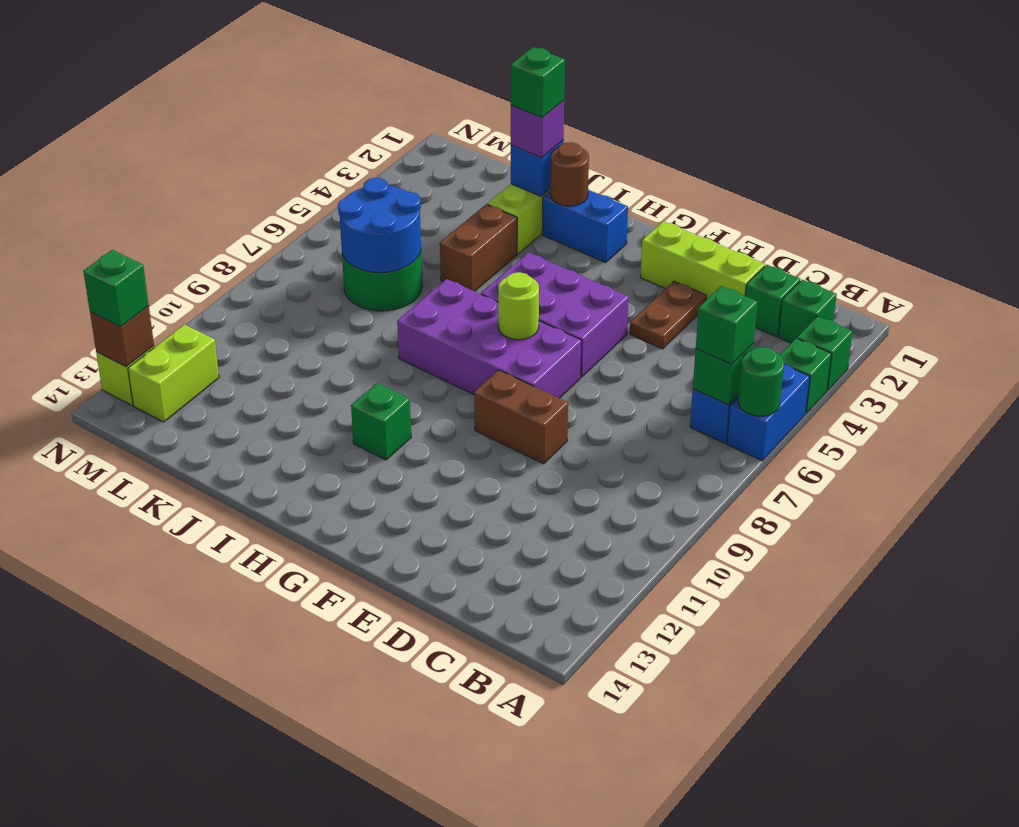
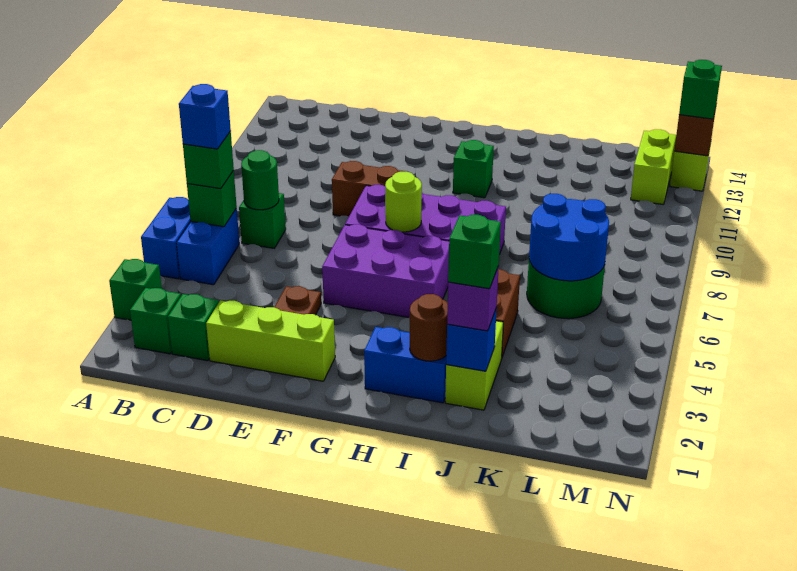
green brick A4 level 1 -> green brick C7 level 1
green round brick A6 level 2 -> green round brick C7 level 2
none -> blue brick B6 level 4

